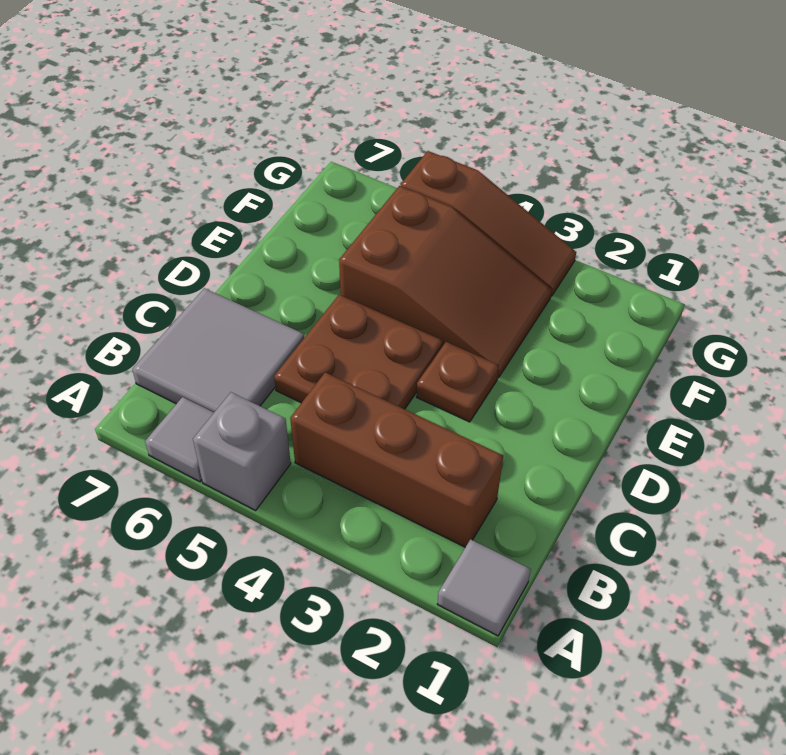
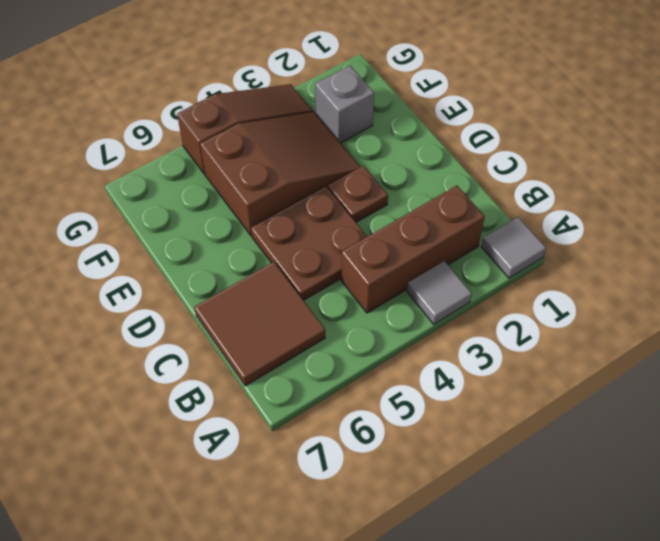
grey brick A5 level 1 -> grey brick F2 level 1
grey tile A6 level 1 -> grey tile A3 level 1
grey tile B6:C7 level 1 -> brown tile B6:C7 level 1

